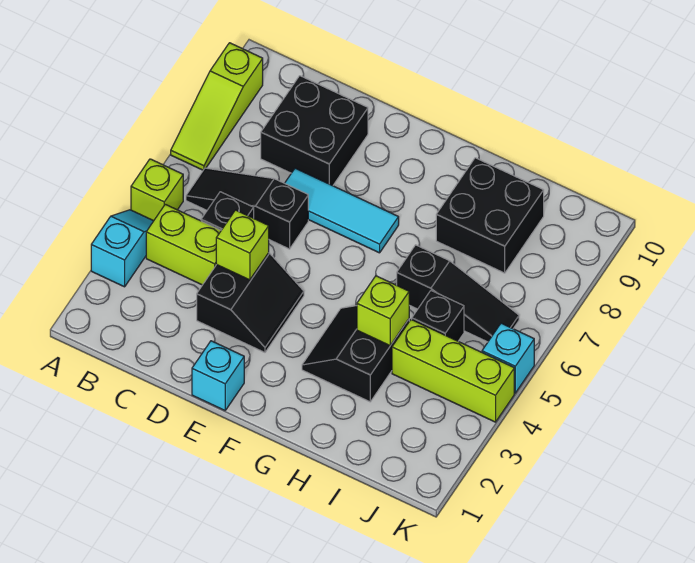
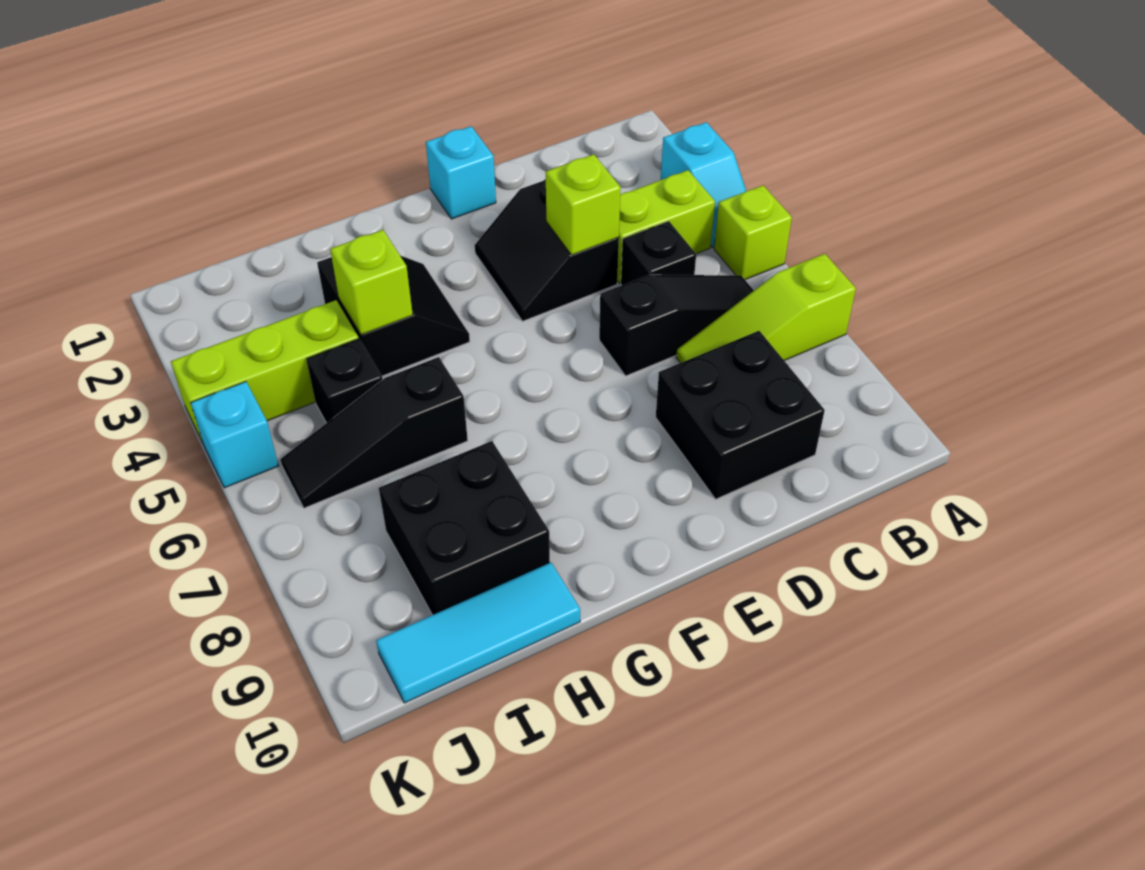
lime slope A7:A9 level 1 top 9 -> lime slope A7:C7 level 1 top A
cyan tile D7:F7 level 1 -> cyan tile H10:J10 level 1

